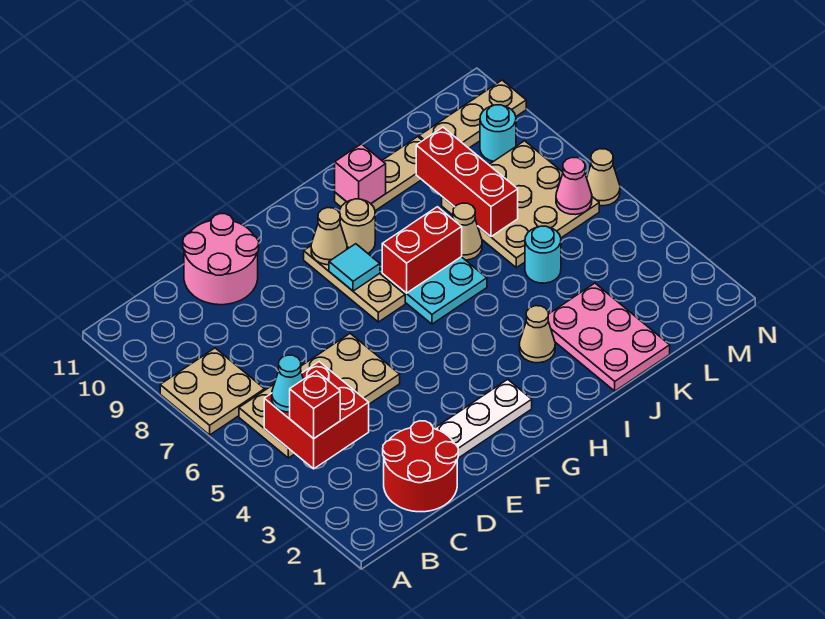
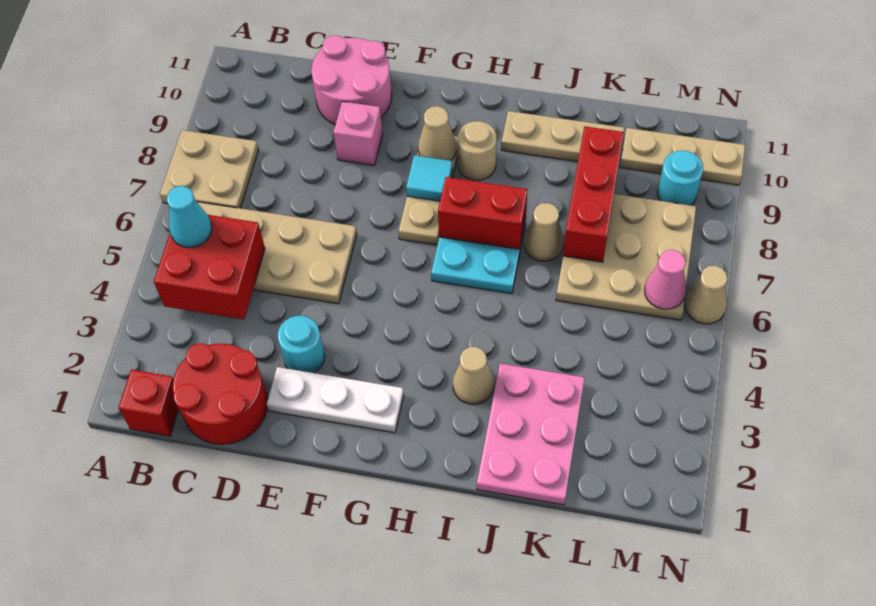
red brick B4 level 3 -> red brick B1 level 1
pink brick I10 level 2 -> pink brick E9 level 1
cyan round brick K5 level 1 -> cyan round brick E3 level 1

